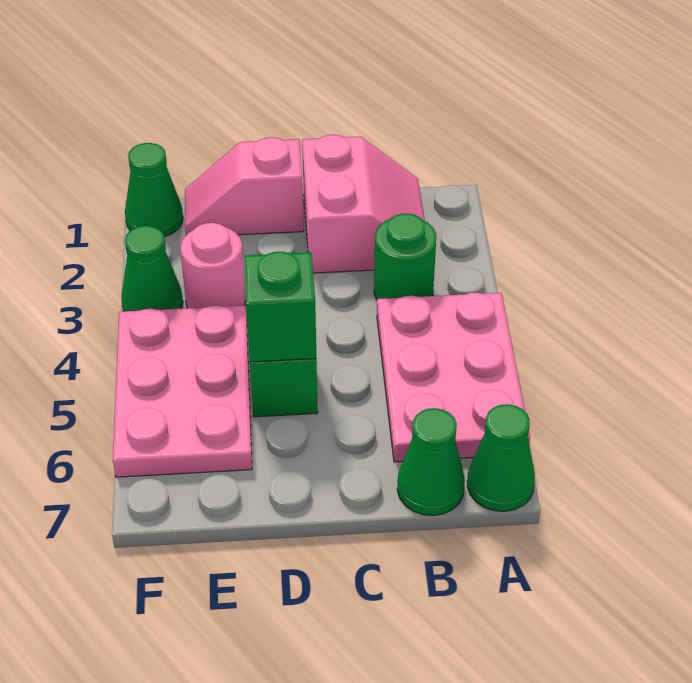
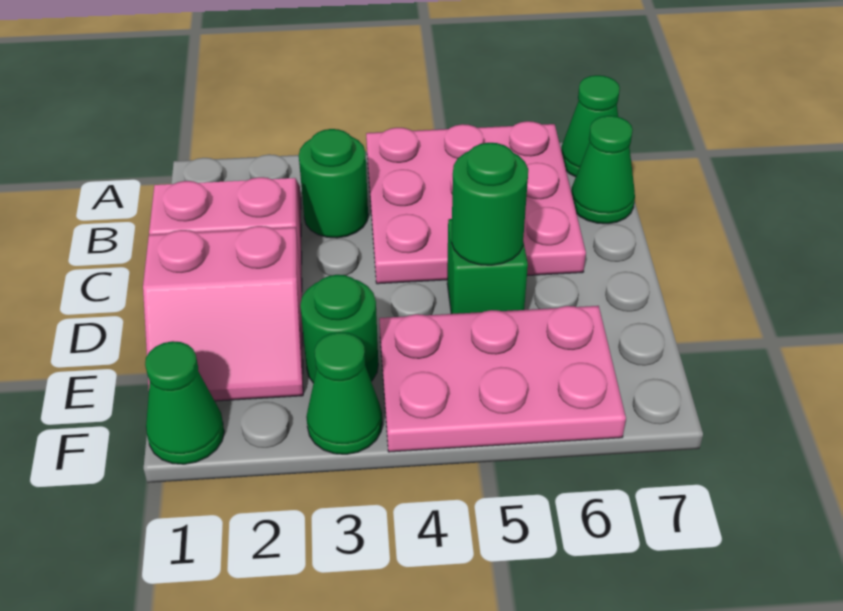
pink plate A4:B6 level 1 -> pink plate A4:C6 level 1
pink slope D1:E1 level 1 top D -> pink slope D1:E2 level 1 top D
green brick D5 level 2 -> green round brick D5 level 2
pink round brick E3 level 1 -> green round brick E3 level 1

